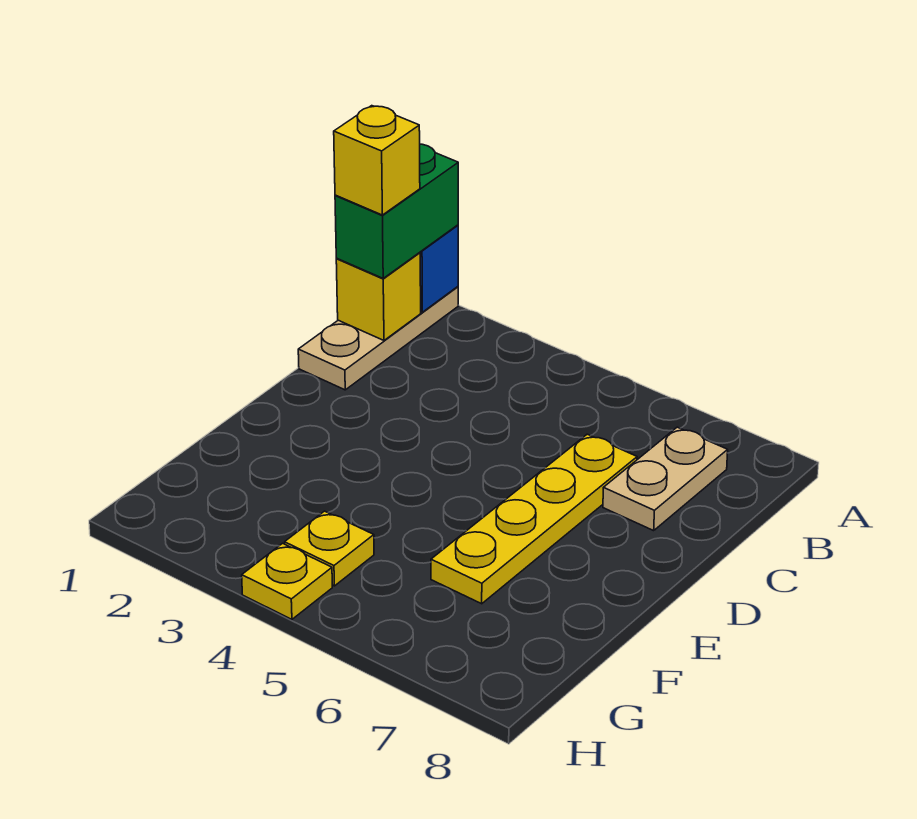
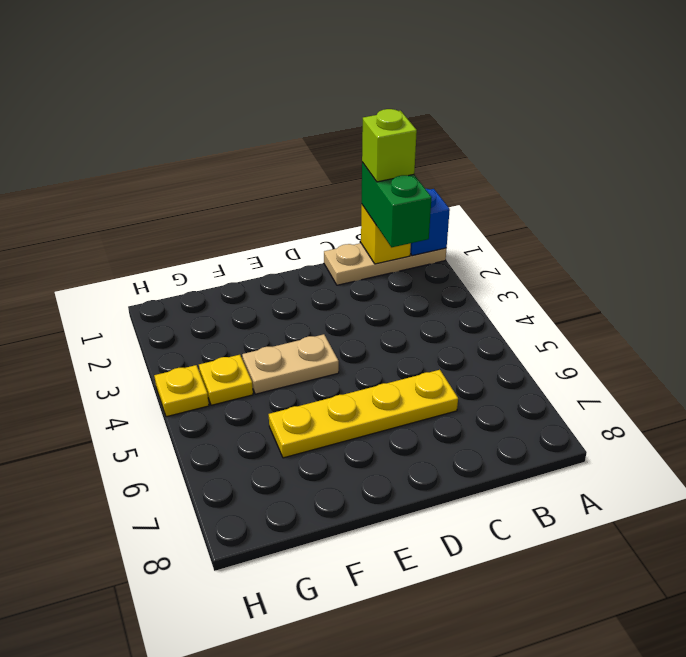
green brick A1:B1 level 3 -> green brick B1:B2 level 3
yellow brick B1 level 4 -> lime brick B1 level 4
tan plate B7:C7 level 1 -> tan plate E4:F4 level 1

